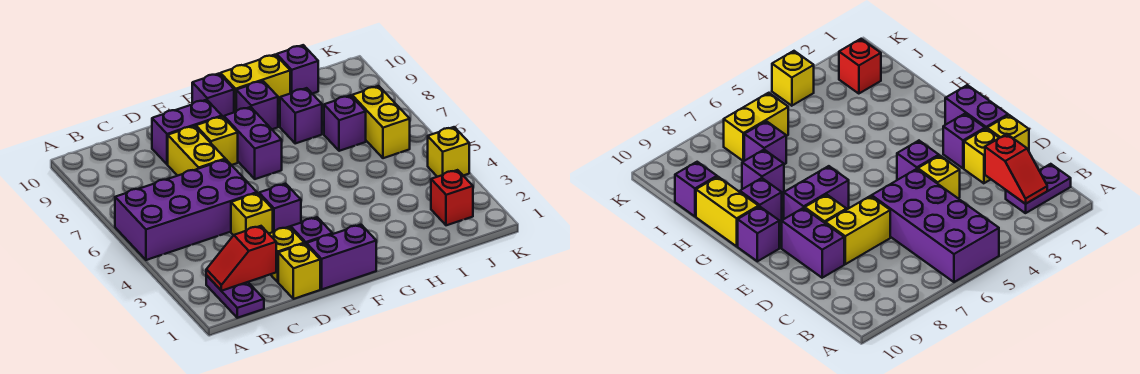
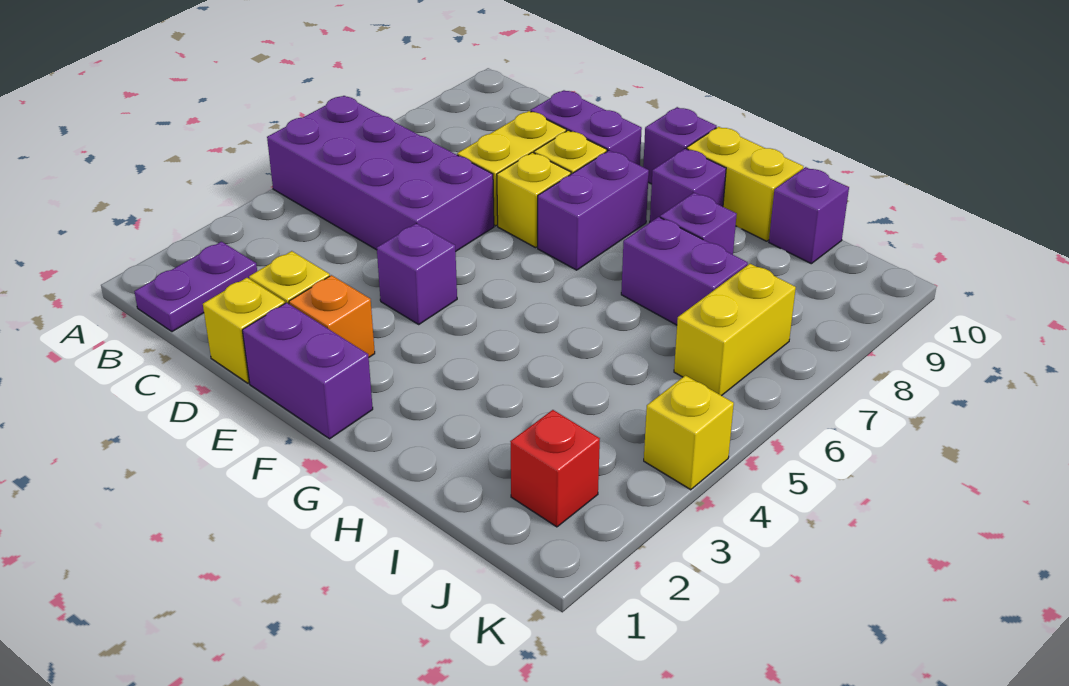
red slope B2:C2 level 2 top C -> none
yellow brick D4 level 1 -> yellow brick E7 level 1
purple brick E2 level 1 -> orange brick E2 level 1
purple brick I7 level 1 -> purple brick H7:I7 level 1

